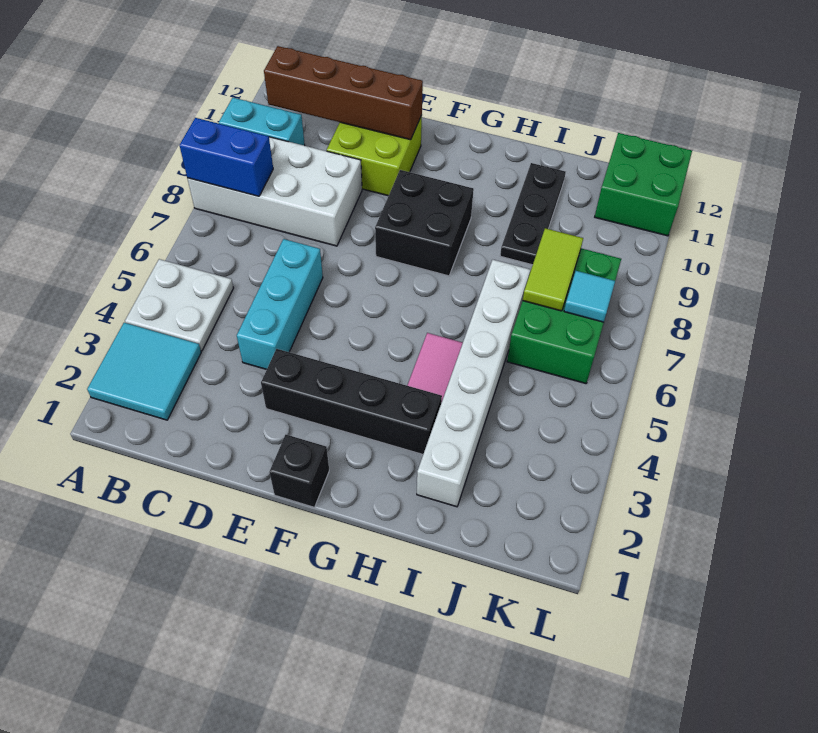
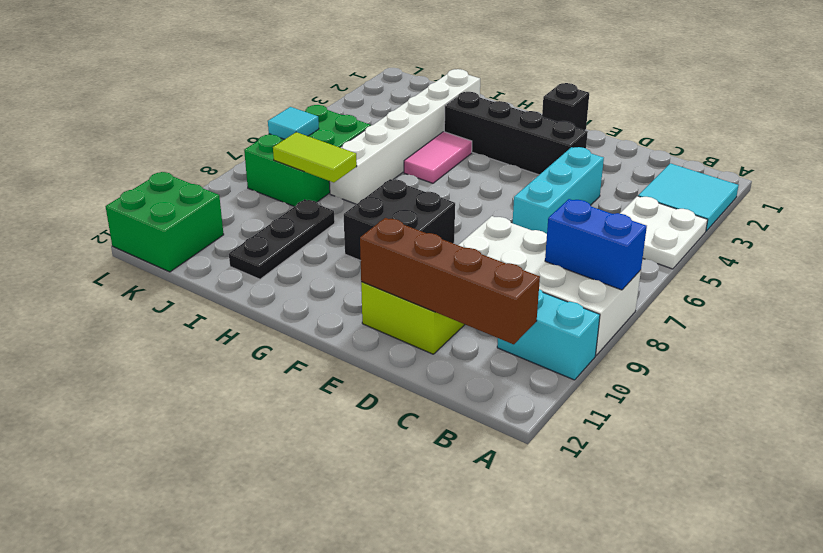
lime tile J7:J8 level 2 -> lime tile I8:J8 level 2

